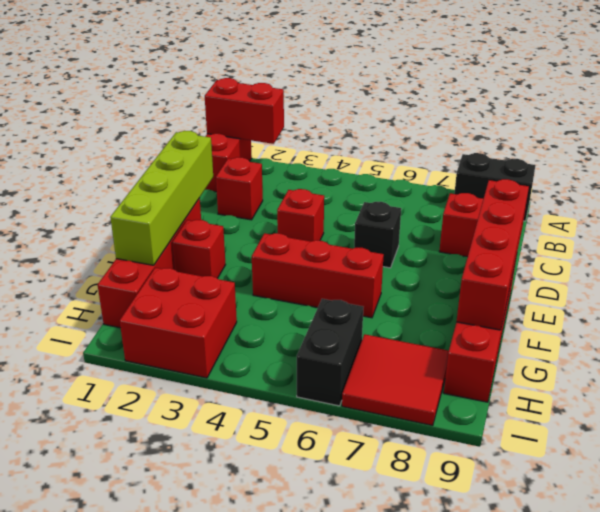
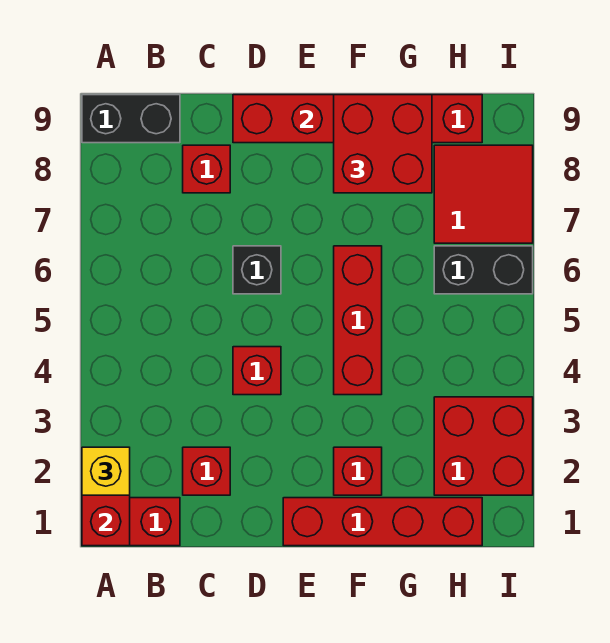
none -> yellow brick A2 level 3
black brick A8:A9 level 1 -> black brick A9:B9 level 1
lime brick D1:G1 level 2 -> none
none -> red brick F8:G9 level 3

